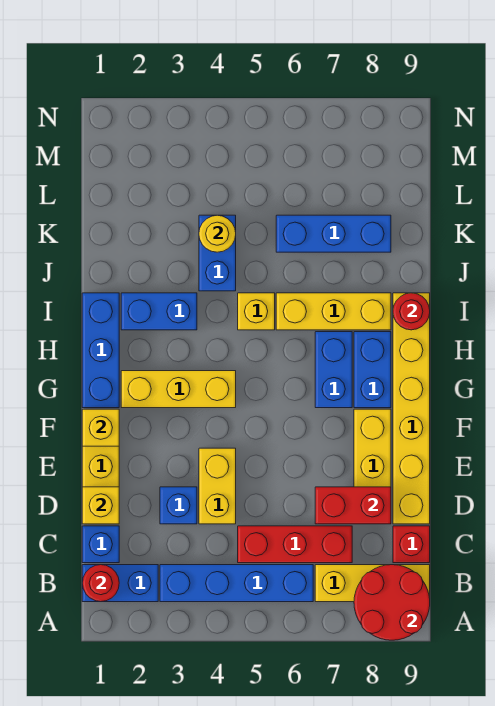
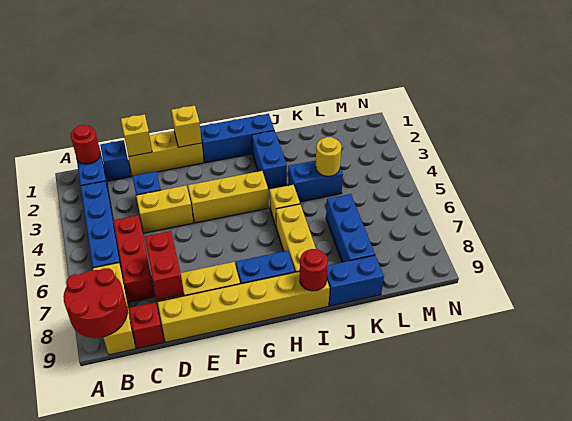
yellow brick G2:G4 level 1 -> yellow brick F4:H4 level 1
blue brick G7:H7 level 1 -> blue brick J9:K9 level 1

